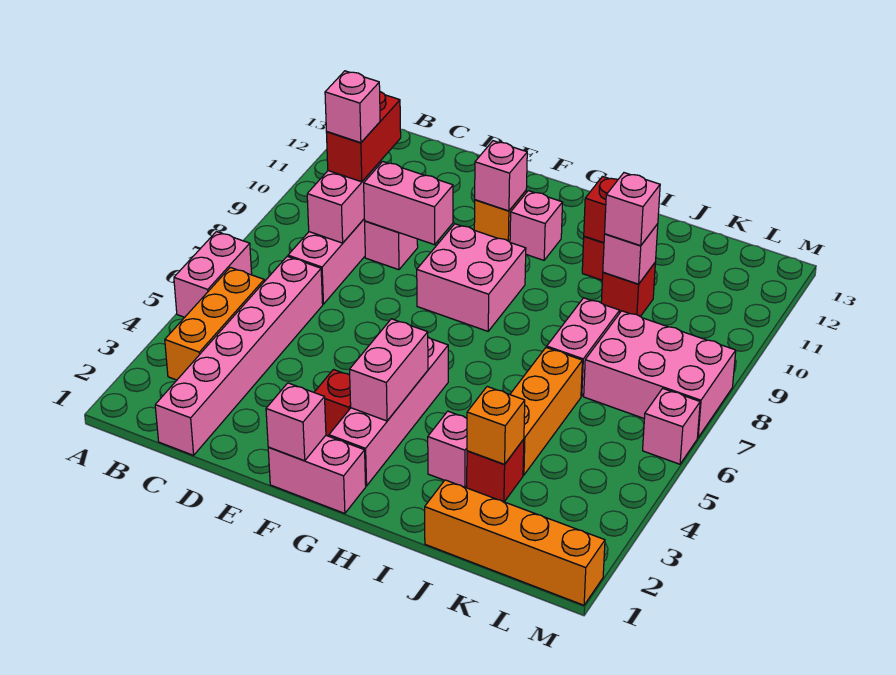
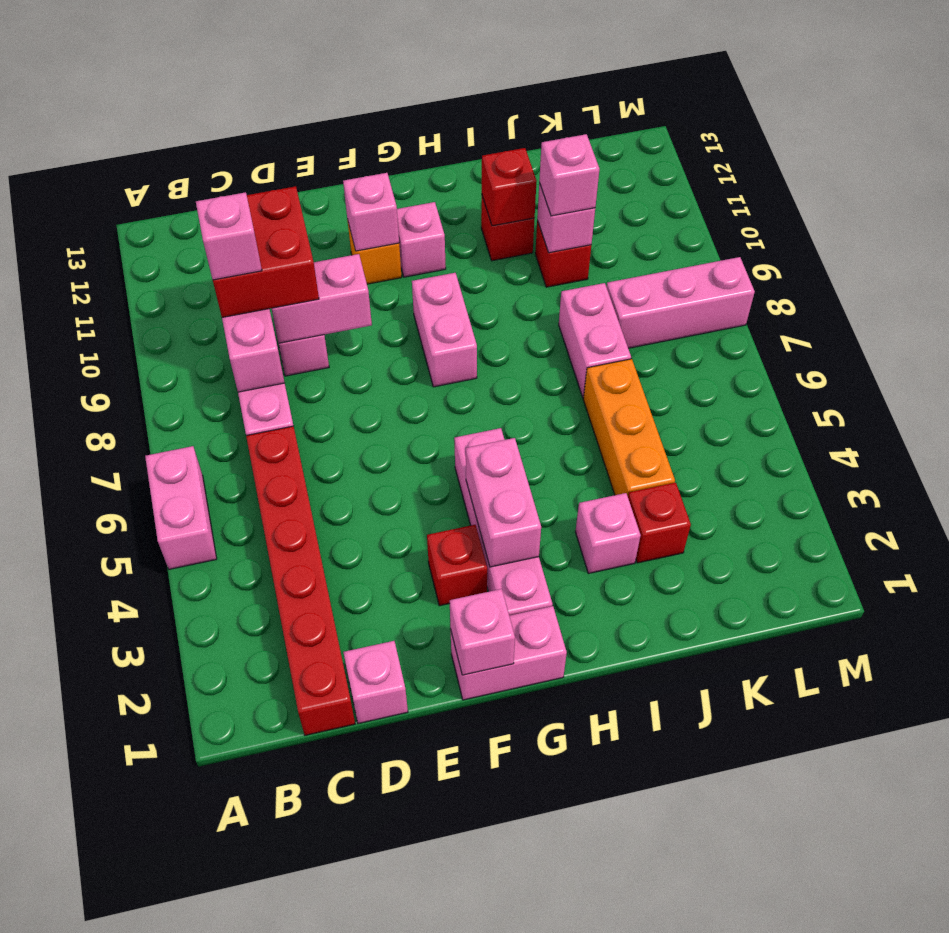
orange brick B3:B5 level 1 -> none
pink brick C1:C6 level 1 -> red brick C1:C6 level 1
red brick C9:C10 level 3 -> red brick C9:D10 level 3
pink brick F8:G9 level 1 -> pink brick G8:G9 level 1
orange brick J1:M1 level 1 -> none
orange brick J3 level 2 -> none
pink brick K7:M8 level 1 -> pink brick K8:M8 level 1
pink brick M6 level 1 -> pink brick D1 level 1

